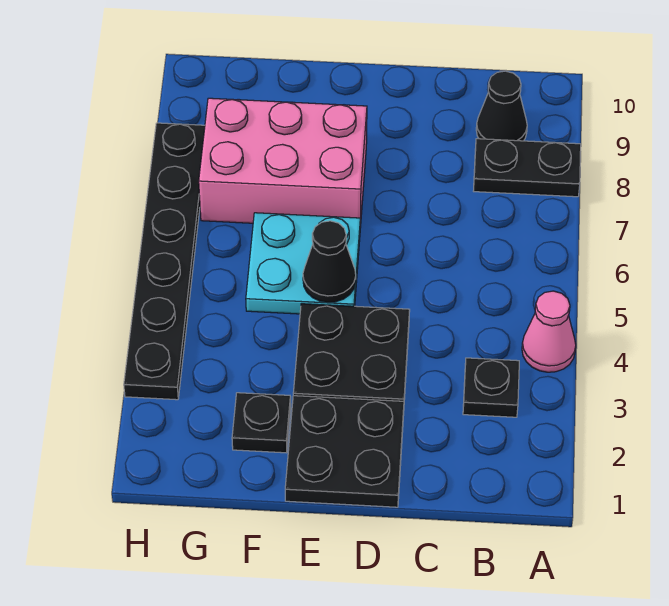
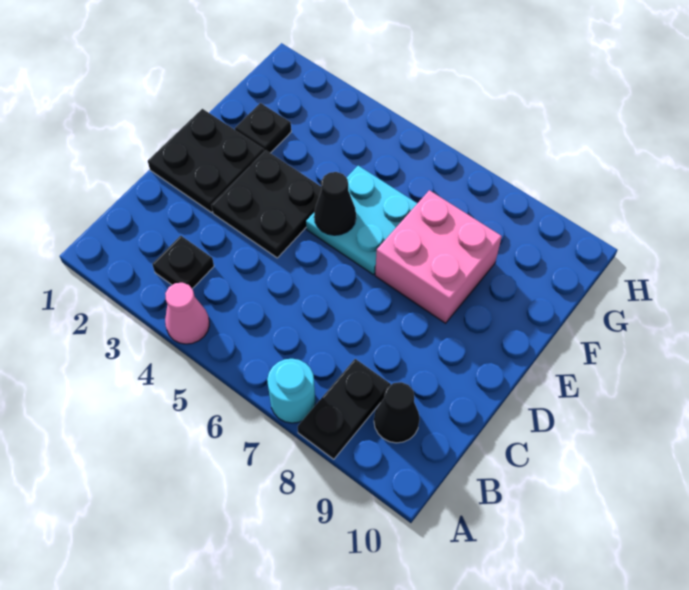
none -> cyan round brick A7 level 1
pink brick E7:G8 level 1 -> pink brick E7:F8 level 1
black plate H3:H8 level 1 -> none

